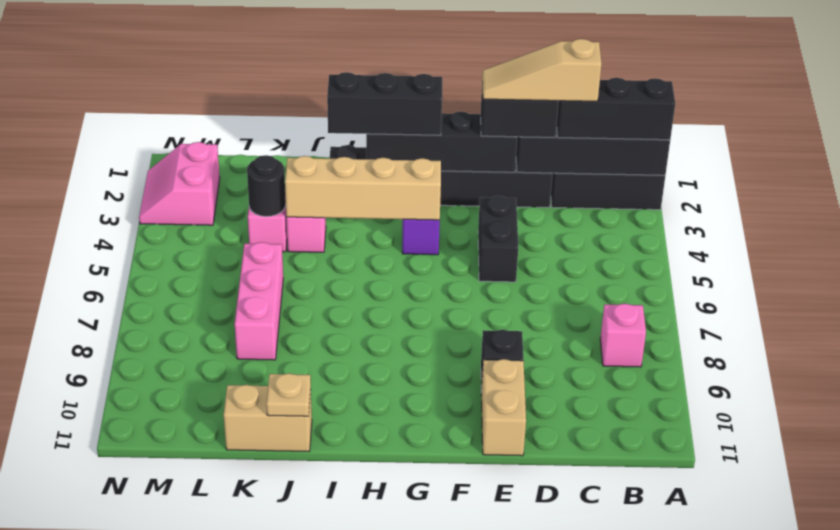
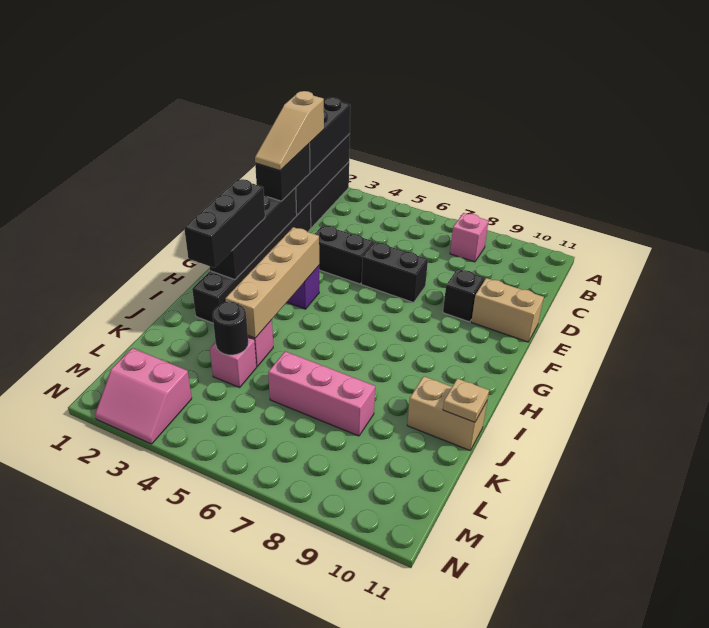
none -> black brick E6:E7 level 1
tan brick J11:K11 level 1 -> tan brick J10:J11 level 1

